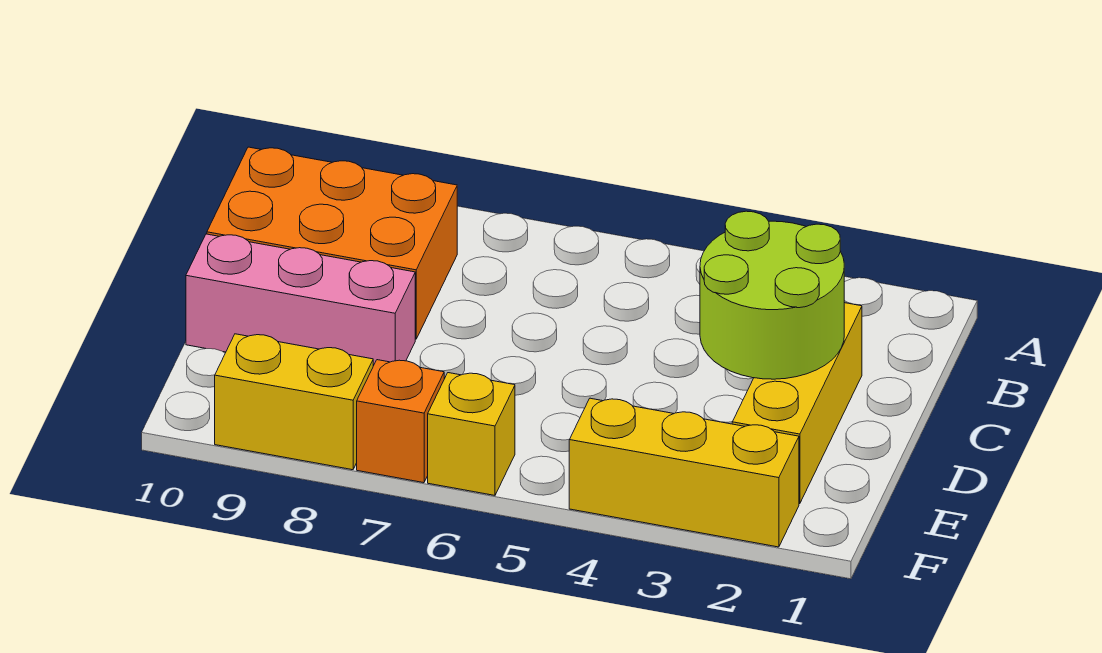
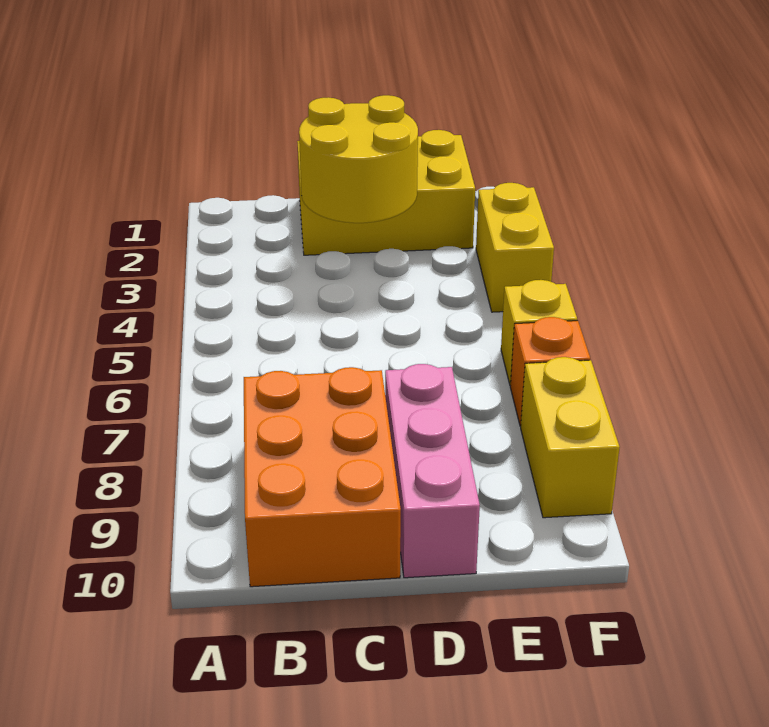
yellow brick C2:E2 level 1 -> yellow brick C1:E2 level 1
lime round brick C2:D3 level 2 -> yellow round brick C2:D3 level 2
yellow brick F2:F4 level 1 -> yellow brick F3:F4 level 1

